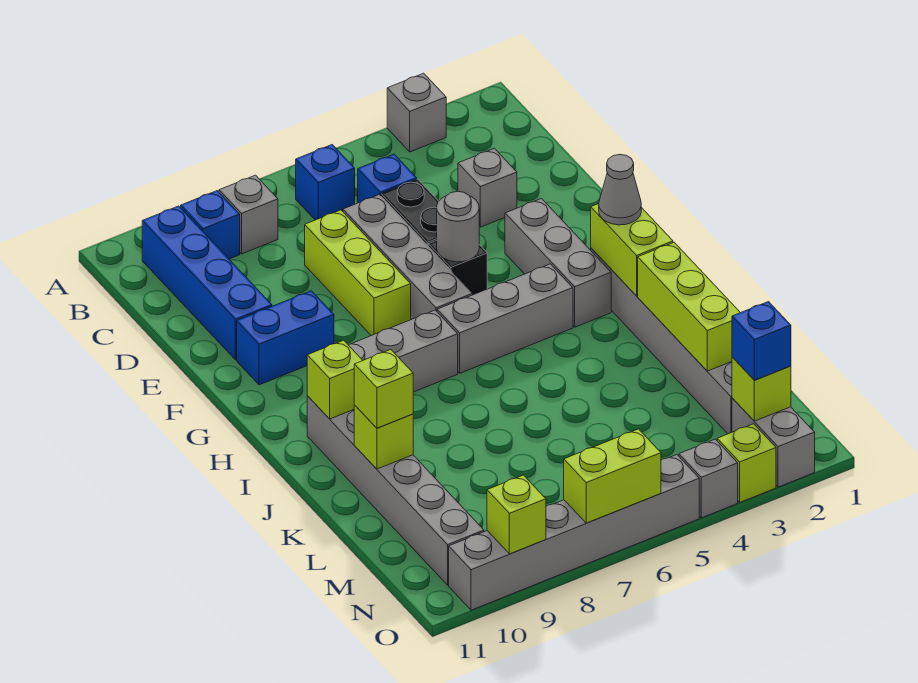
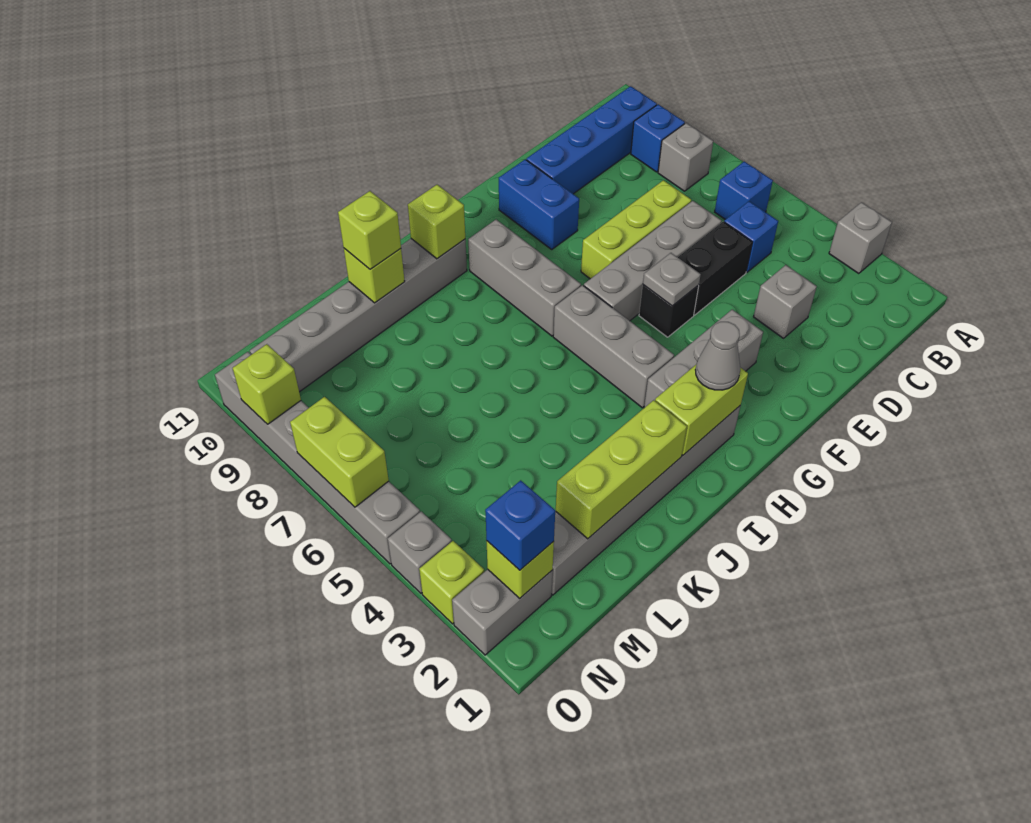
grey round brick F5 level 2 -> grey plate F5 level 2

